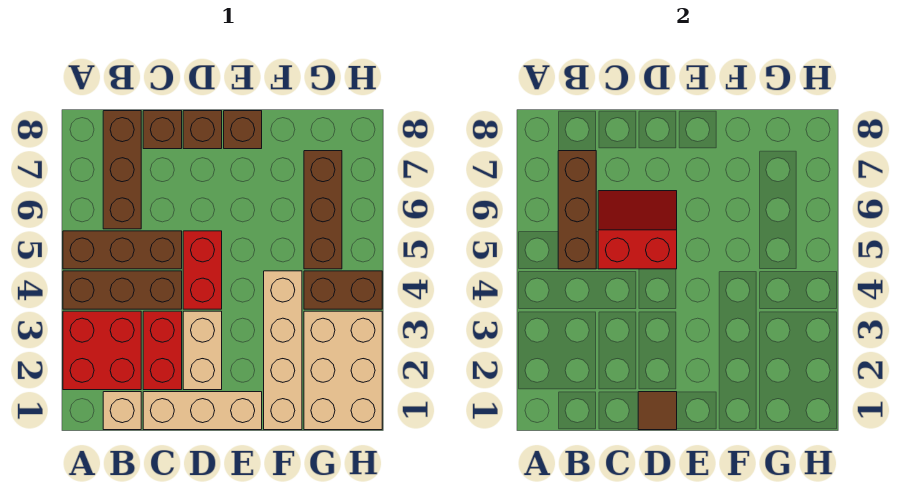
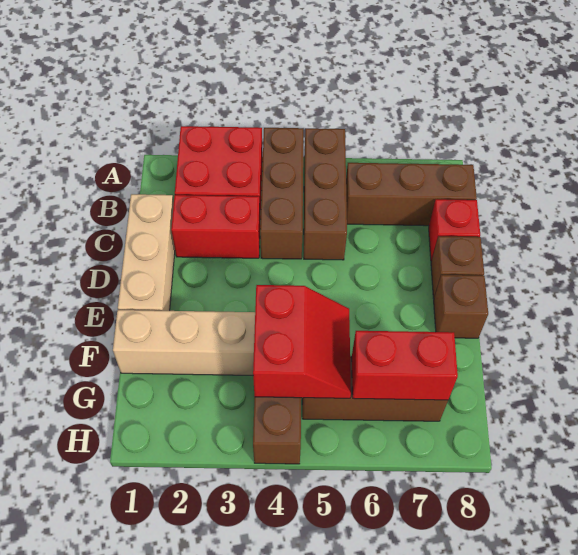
tan brick B1 level 1 -> none
brown brick B5:B7 level 2 -> none
red slope C5:D6 level 2 top 5 -> red slope F4:G5 level 2 top 4
brown brick C8 level 1 -> red brick C8 level 1
brown tile D1 level 2 -> none
tan brick D2:D3 level 1 -> none
red brick D4:D5 level 1 -> red brick G6:G7 level 2
tan brick G1:H3 level 1 -> none

